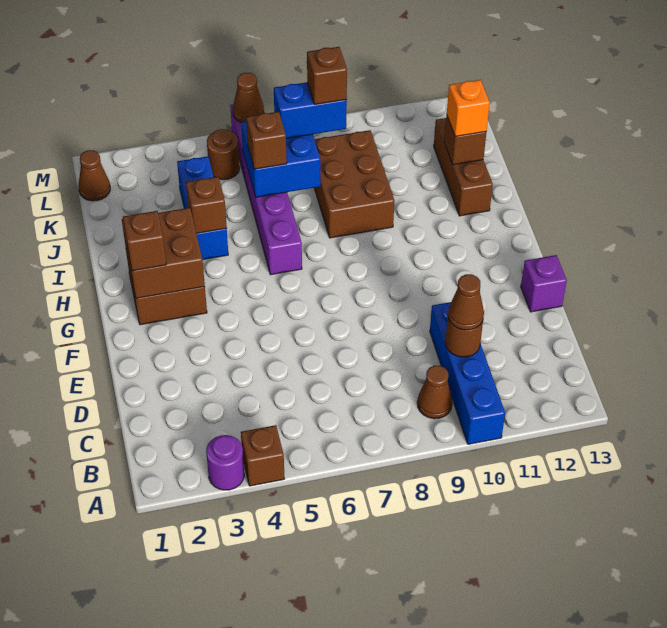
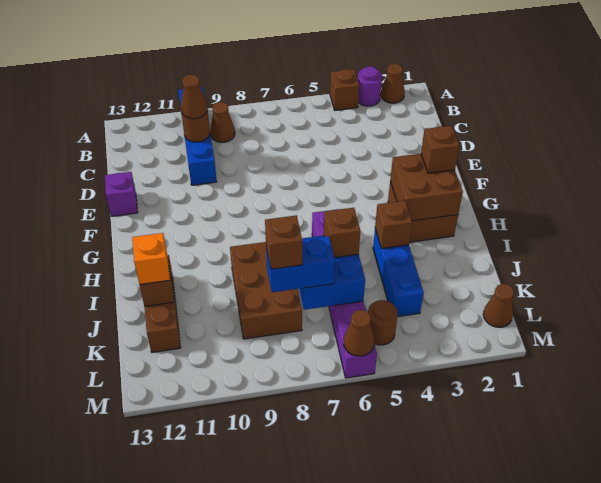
none -> brown cone A2 level 1

